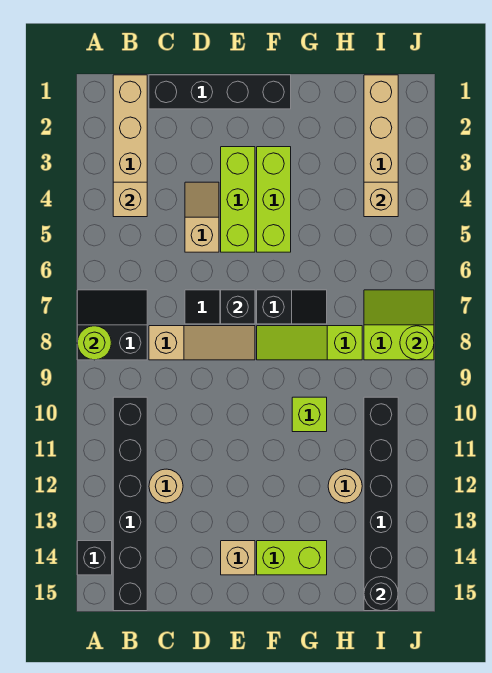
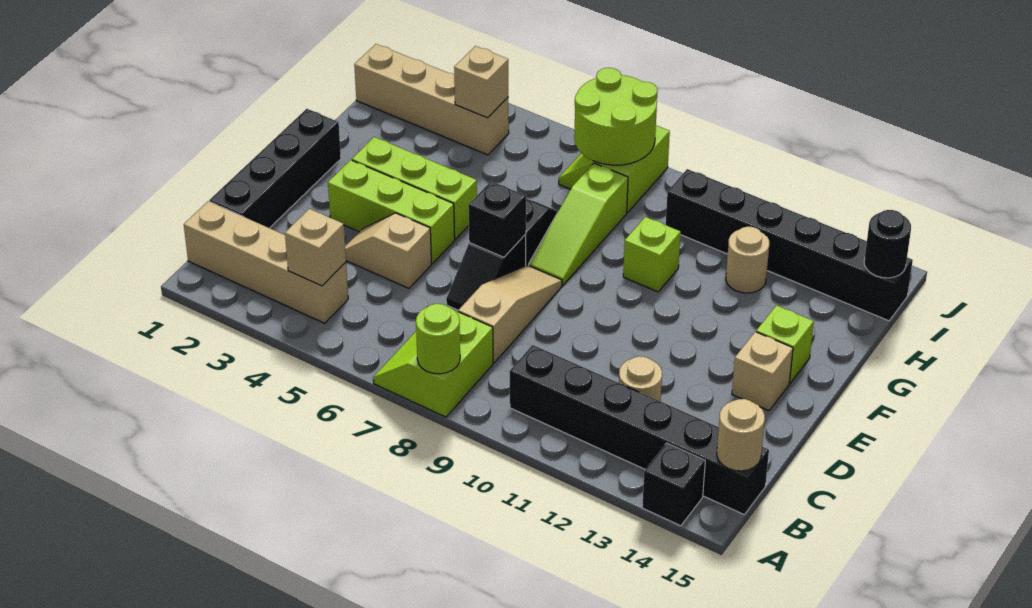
black slope A7:B8 level 1 top 8 -> lime slope A7:B8 level 1 top 8
none -> tan round brick B15 level 2
lime brick F14:G14 level 1 -> lime brick F14 level 1
lime round brick J8 level 2 -> lime round brick I7:J8 level 2

